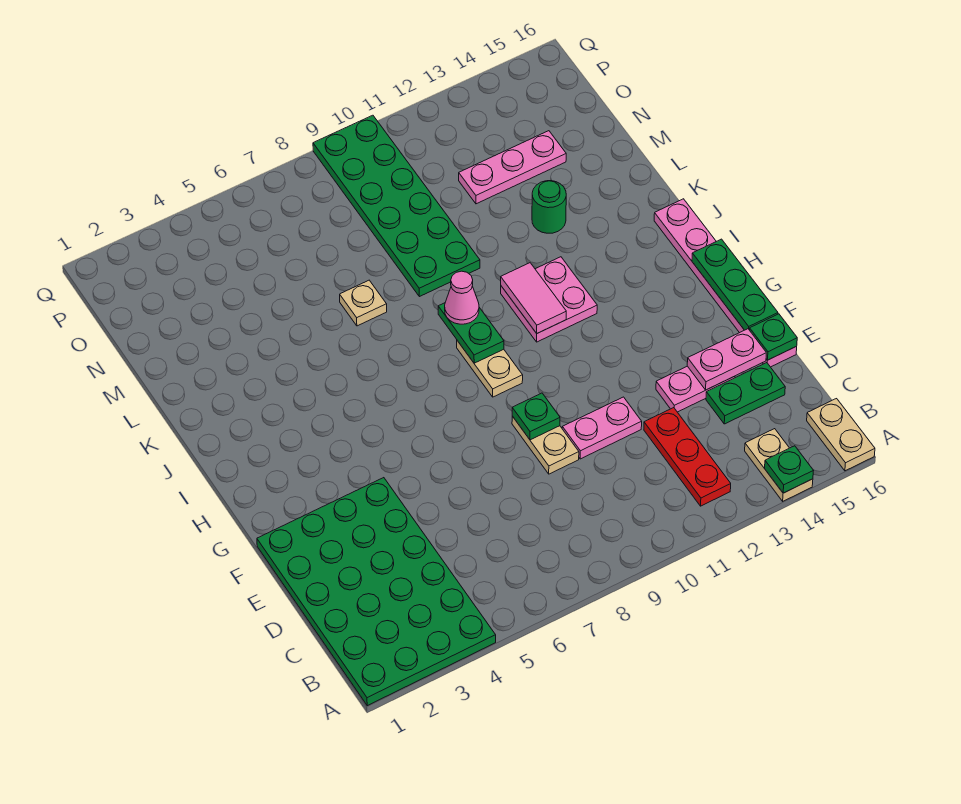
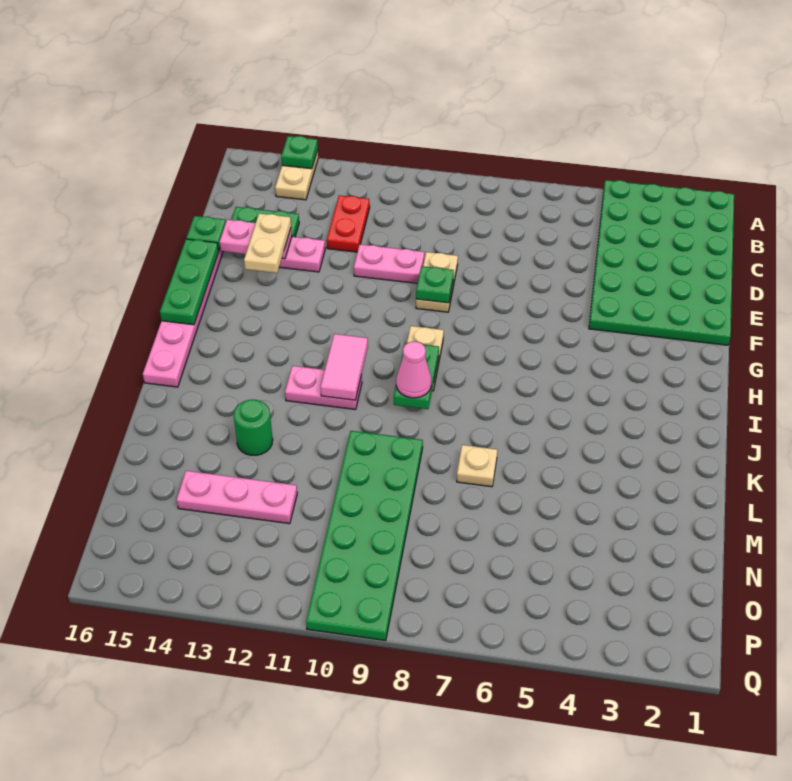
tan plate A16:B16 level 1 -> tan plate E14:F14 level 3
red plate B12:D12 level 1 -> red plate C12:D12 level 1
pink plate I11:J12 level 1 -> pink plate J11:J12 level 1

